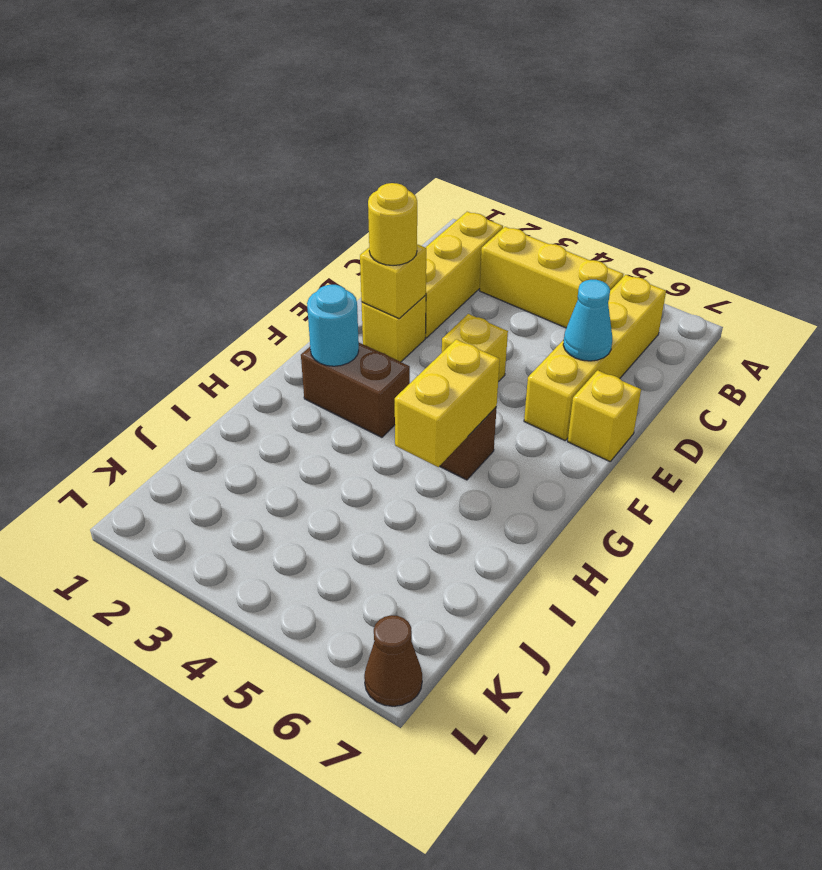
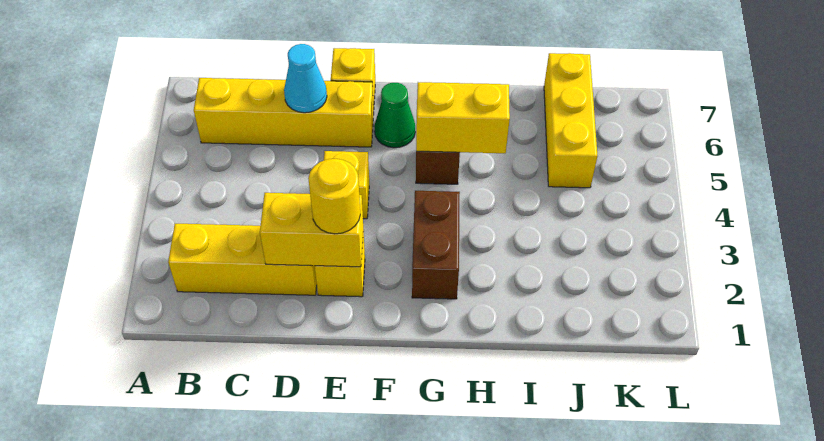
yellow brick B3:B5 level 1 -> yellow brick J5:J7 level 1
yellow brick E2 level 2 -> yellow brick D2:E2 level 2
none -> green cone F6 level 1
cyan round brick G2 level 2 -> none
brown cone L7 level 1 -> none

